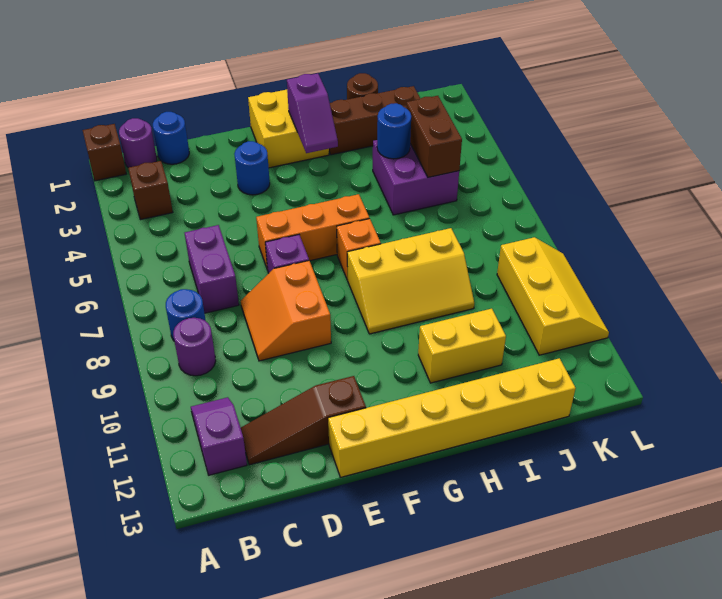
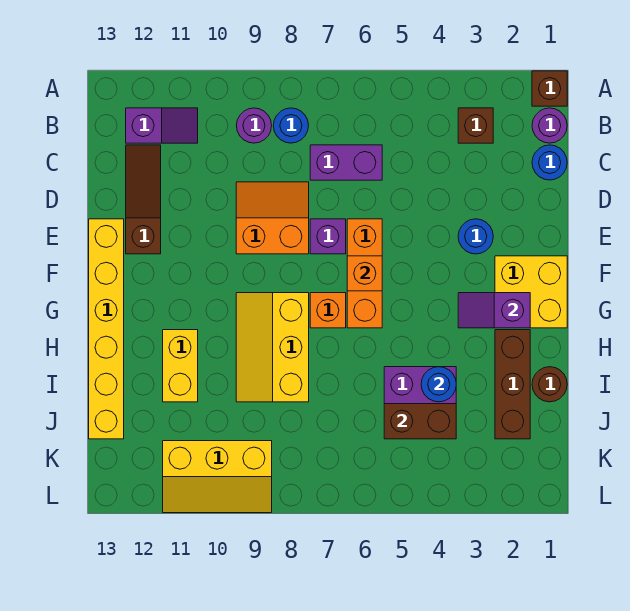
none -> orange brick F6 level 2

